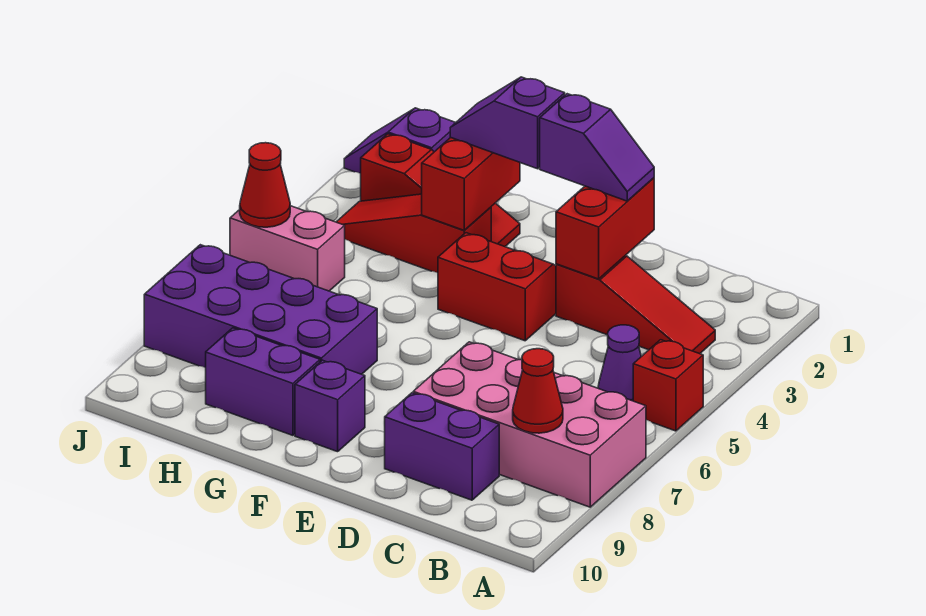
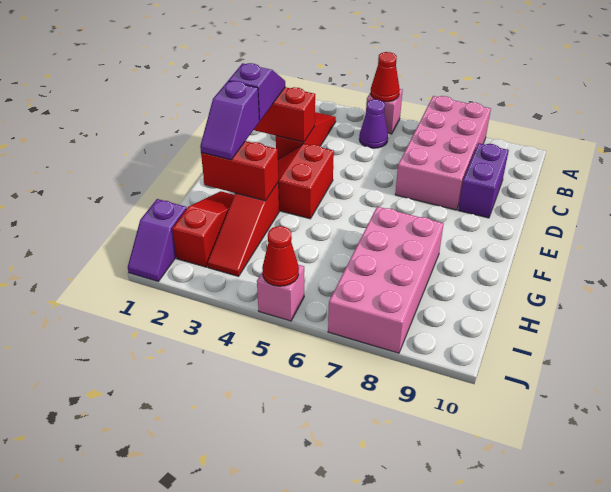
red brick A5 level 1 -> pink brick A5 level 1
red cone B8 level 2 -> red cone A5 level 2
purple brick F9 level 1 -> none
purple brick G7:J8 level 1 -> pink brick G7:J8 level 1
purple brick G9:H9 level 1 -> none
pink brick I5:J5 level 1 -> pink brick J5 level 1

